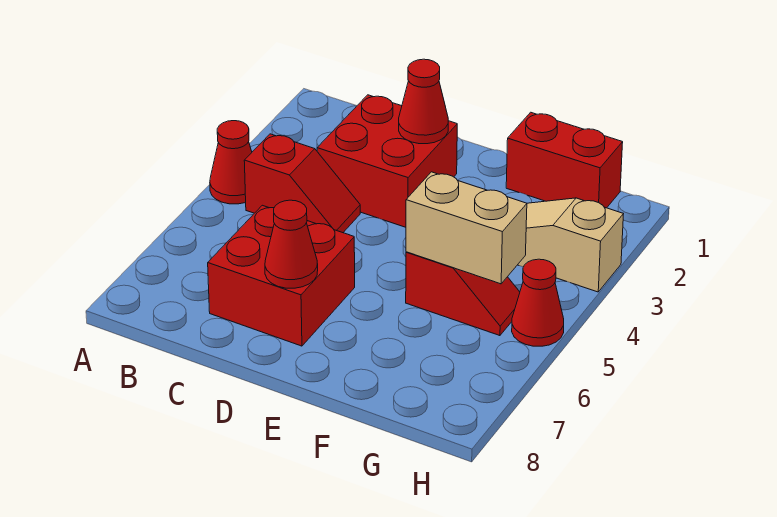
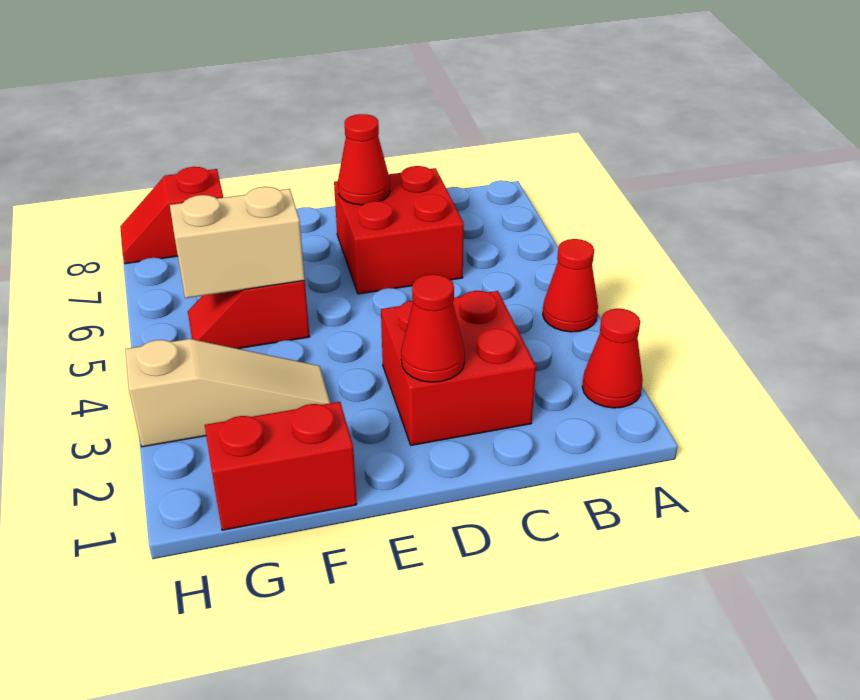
red slope B4:C4 level 1 top B -> red slope G8:H8 level 1 top G
red cone H5 level 1 -> red cone A2 level 1

